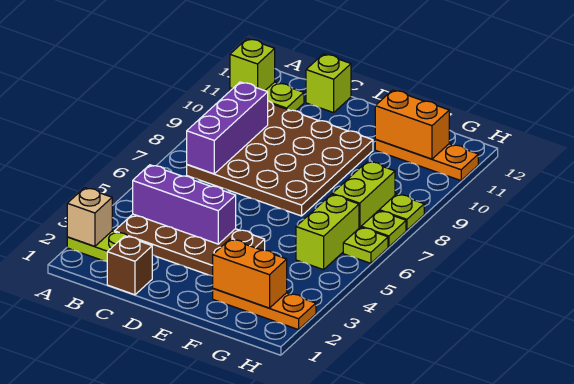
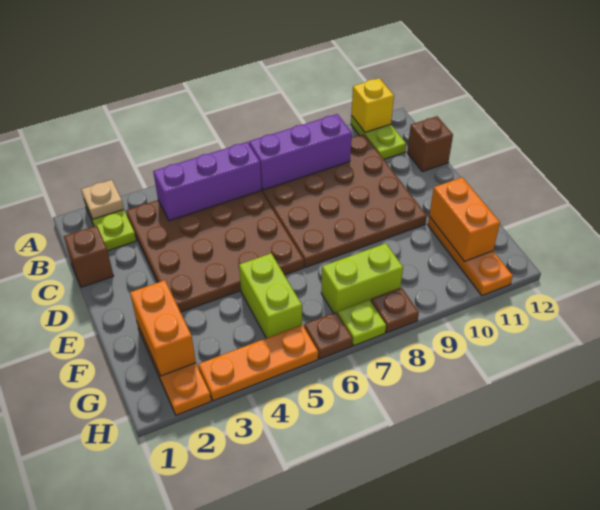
tan brick A2 level 2 -> tan plate A2 level 2
lime brick A11 level 2 -> yellow brick A11 level 2
brown plate B3:E4 level 1 -> brown plate B3:E6 level 1
purple brick B4:D4 level 2 -> purple brick B4:B6 level 2
lime brick C12 level 1 -> brown brick C12 level 1
lime brick G5:G6 level 1 -> lime brick F5:G5 level 1
none -> orange plate H3:H5 level 1
lime plate H6 level 1 -> brown plate H6 level 1
lime plate H8 level 1 -> brown plate H8 level 1

